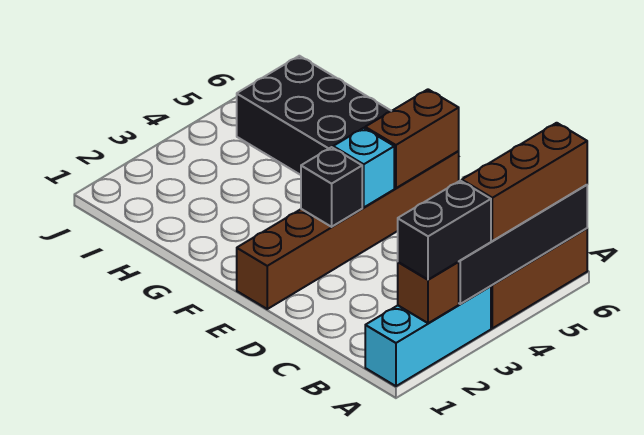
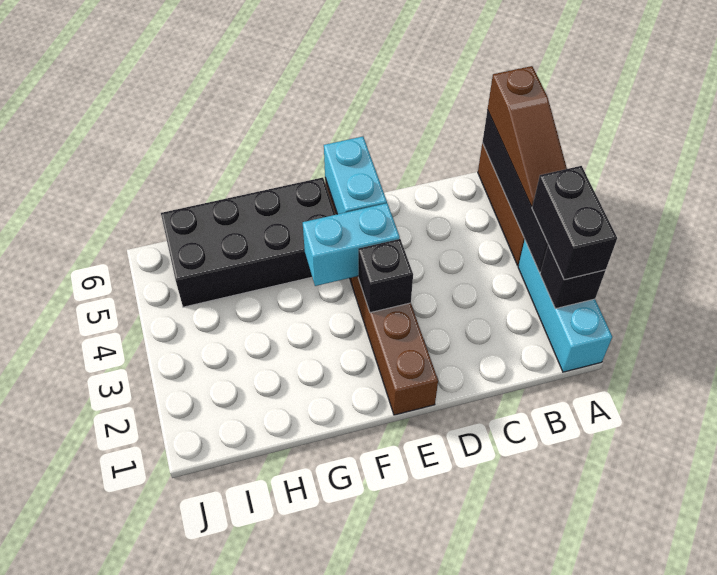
brown brick A2 level 2 -> black brick A2 level 2
brown brick A4:A6 level 3 -> brown slope A4:A6 level 3 top 6
cyan brick E4 level 2 -> cyan brick E4:F4 level 2
brown brick E5:E6 level 2 -> cyan brick E5:E6 level 2

